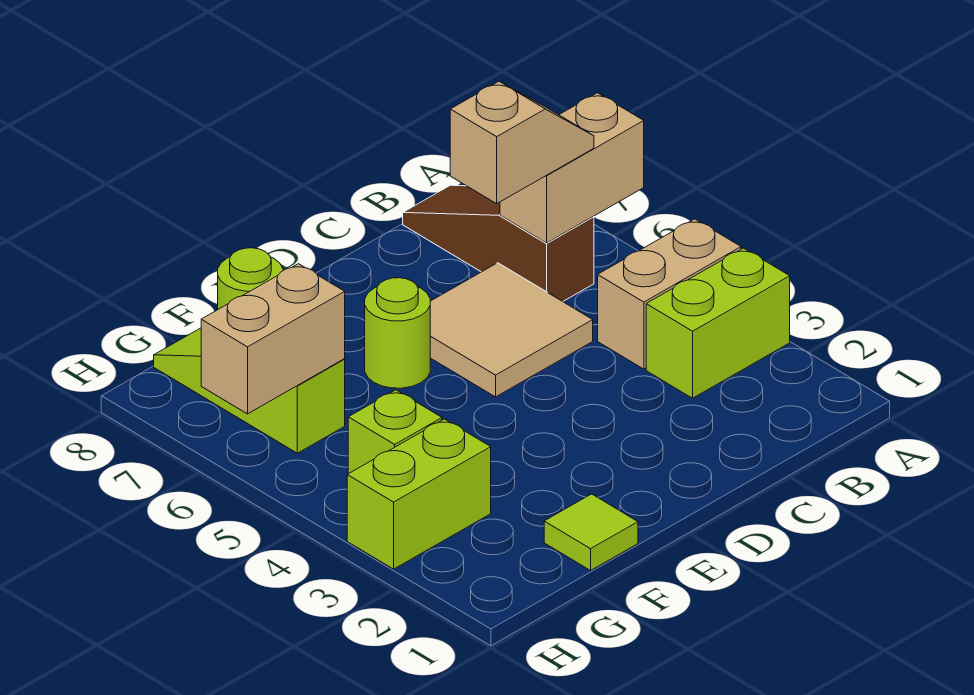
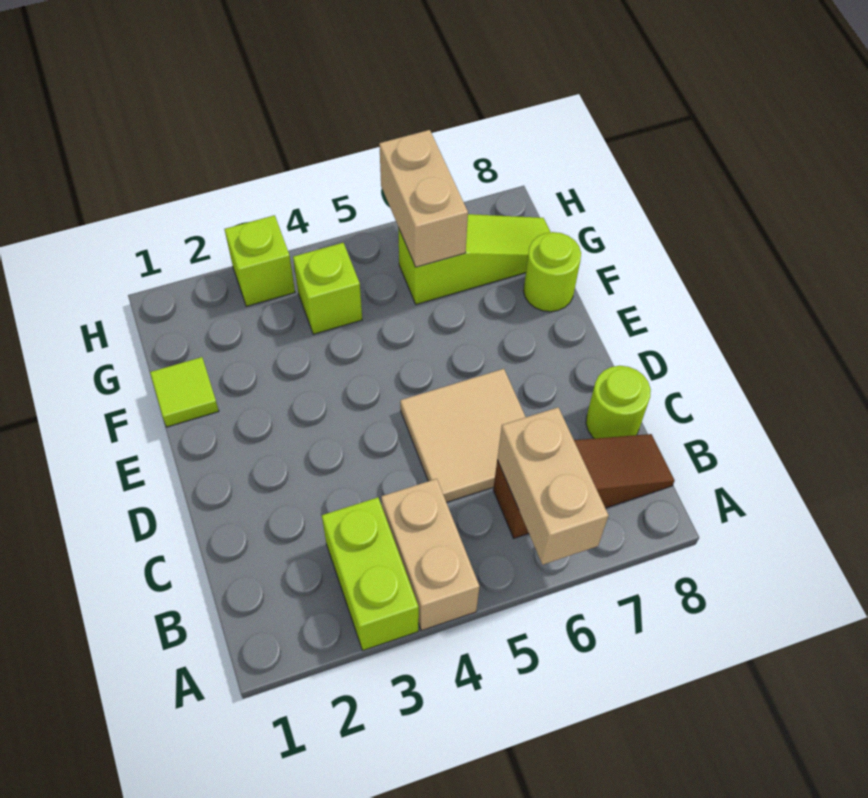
tan slope B6:C6 level 3 top C -> none
lime round brick E6 level 1 -> lime round brick C8 level 1
lime brick G3:H3 level 1 -> lime brick H3 level 1

